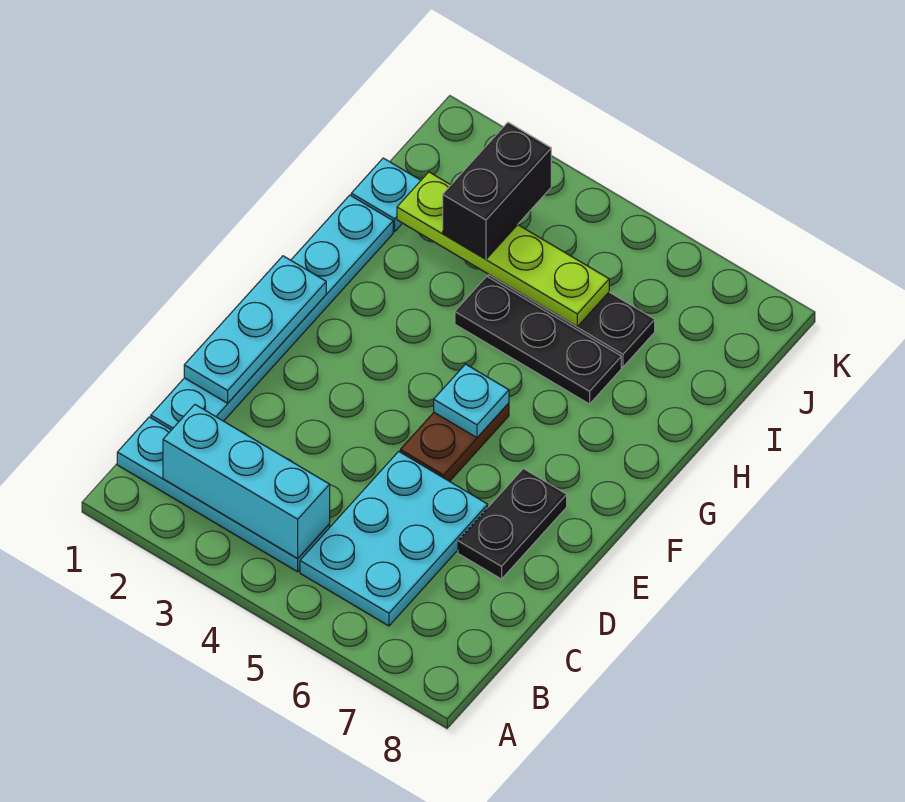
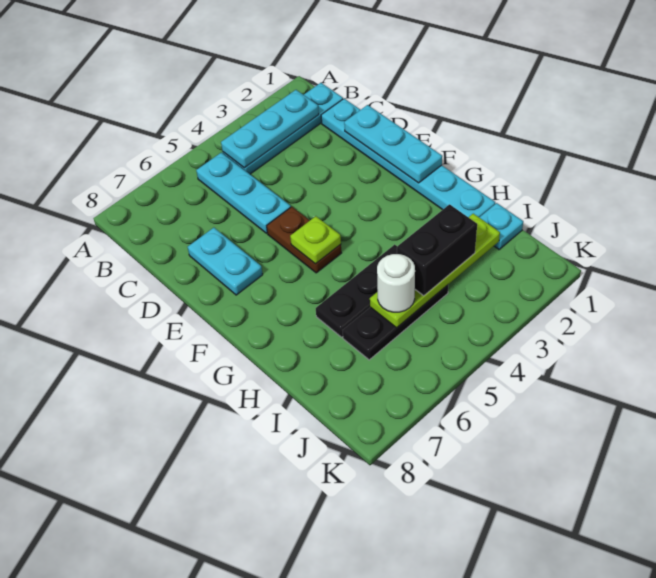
cyan brick B2:B4 level 2 -> cyan plate B2:B4 level 2
cyan plate B5:D6 level 1 -> cyan plate B5:D5 level 1
black plate D7:E7 level 1 -> cyan plate D7:E7 level 1
cyan plate F5 level 2 -> lime plate F5 level 2
black brick I3:J3 level 3 -> black brick I3:I4 level 3
none -> white round brick I5 level 3

